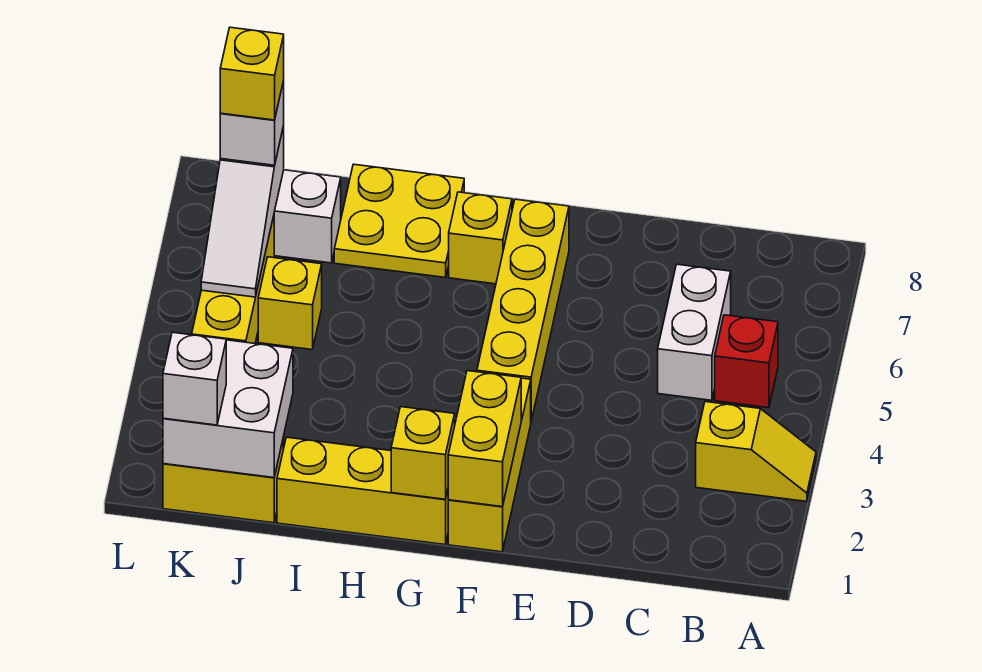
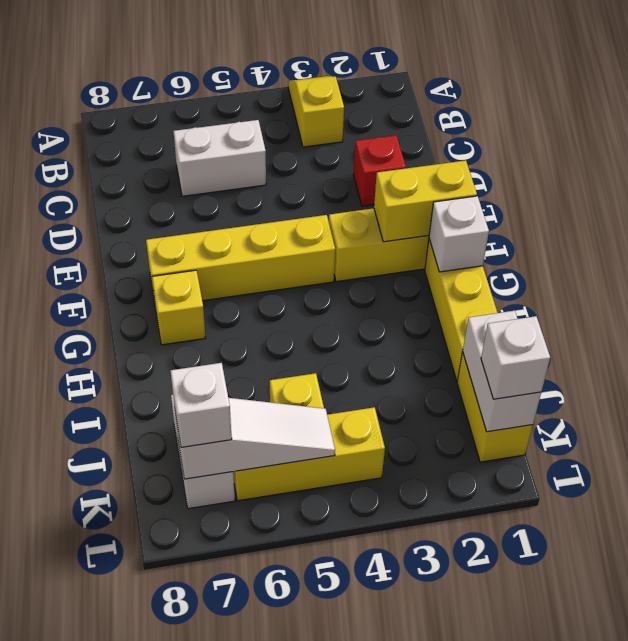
red brick B5 level 1 -> red brick D2 level 1
yellow brick G1 level 2 -> white brick G1 level 2
yellow plate H7:I8 level 1 -> none
white brick J1:K2 level 2 -> white brick J1:K1 level 2
yellow brick K7 level 4 -> none

